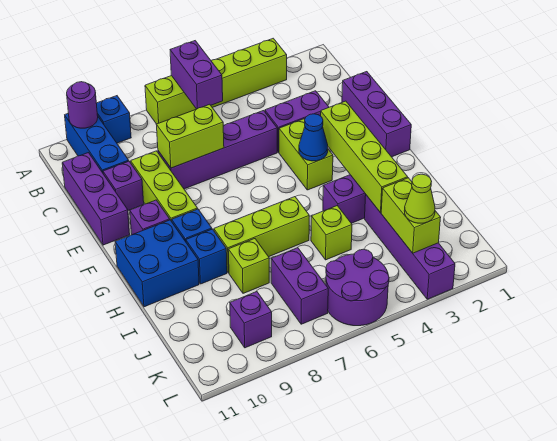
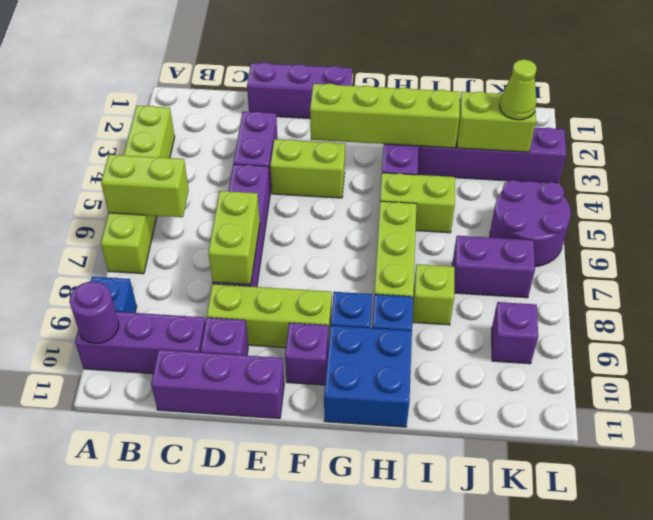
purple brick A6:B6 level 2 -> lime brick A6:B6 level 2
blue brick A10:C10 level 1 -> purple brick A10:C10 level 1
blue cone F4 level 2 -> none
lime brick I5 level 1 -> lime brick H5:I5 level 1

